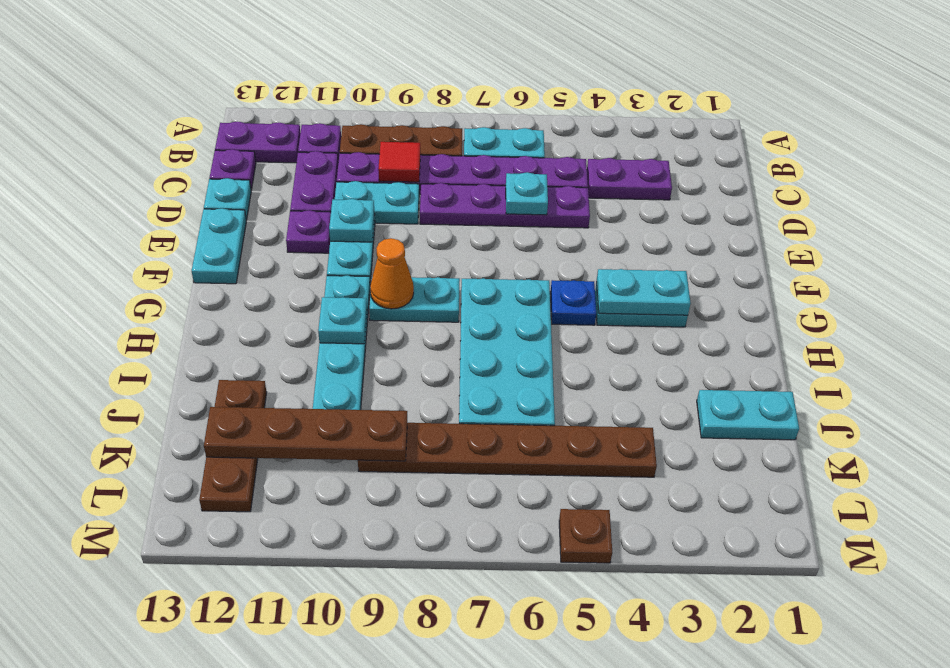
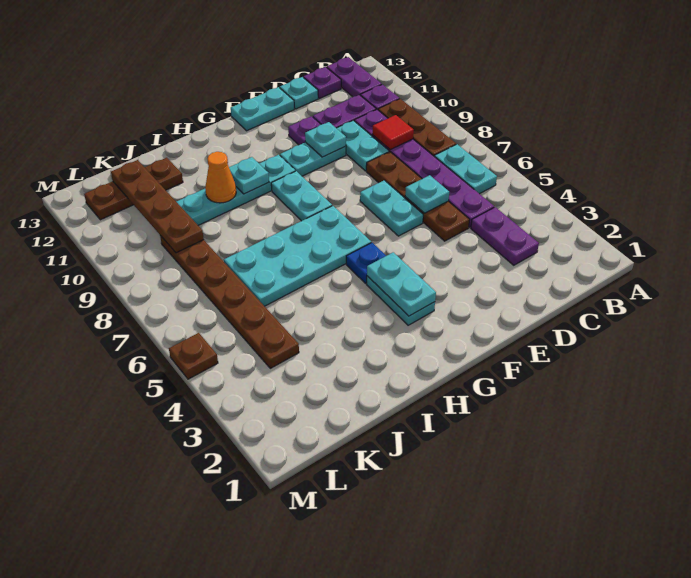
purple plate D5:D8 level 1 -> brown plate D5:D8 level 1
orange cone G9 level 2 -> orange cone I10 level 2
cyan plate J1:J2 level 1 -> cyan plate E6:E7 level 1

